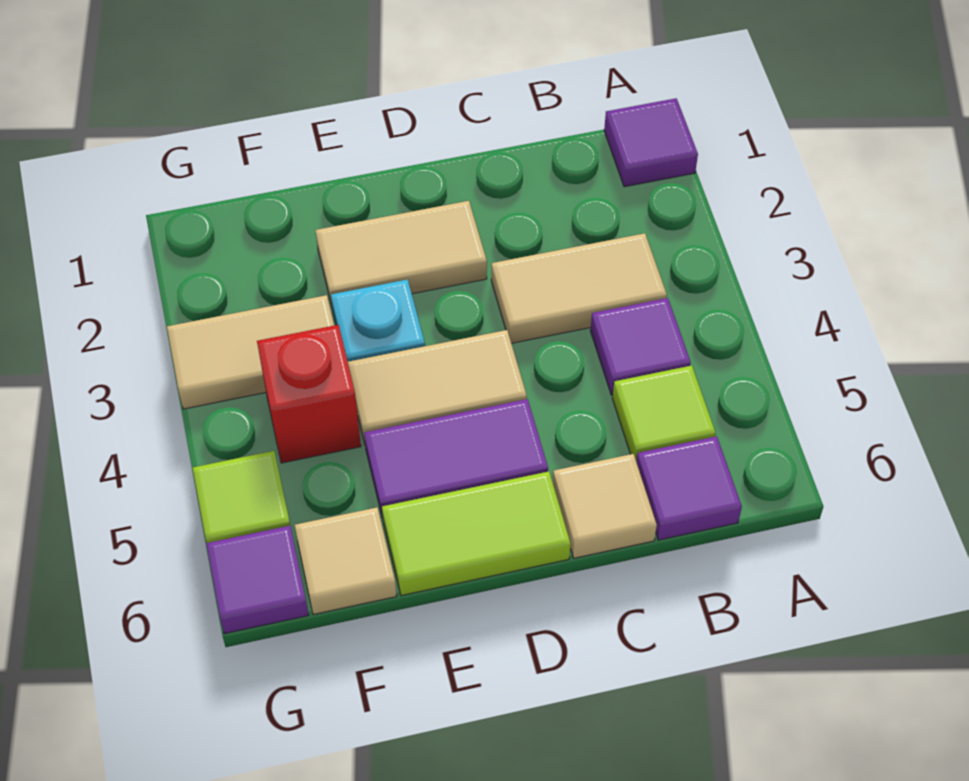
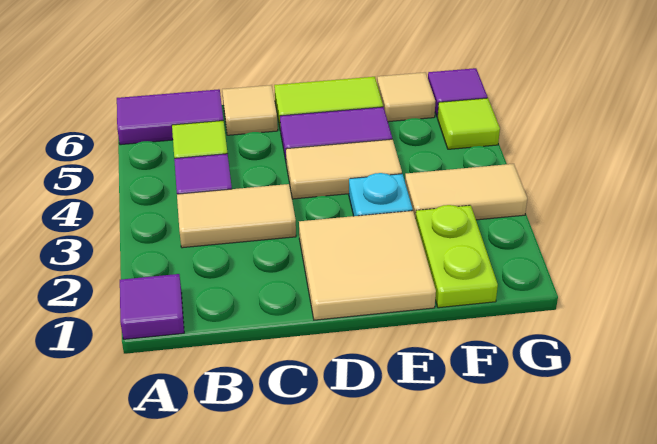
purple tile B6 level 1 -> purple tile A6:B6 level 1
tan tile D2:E2 level 1 -> tan tile D1:E2 level 1
none -> lime plate F1:F2 level 1
red brick F4 level 1 -> none

